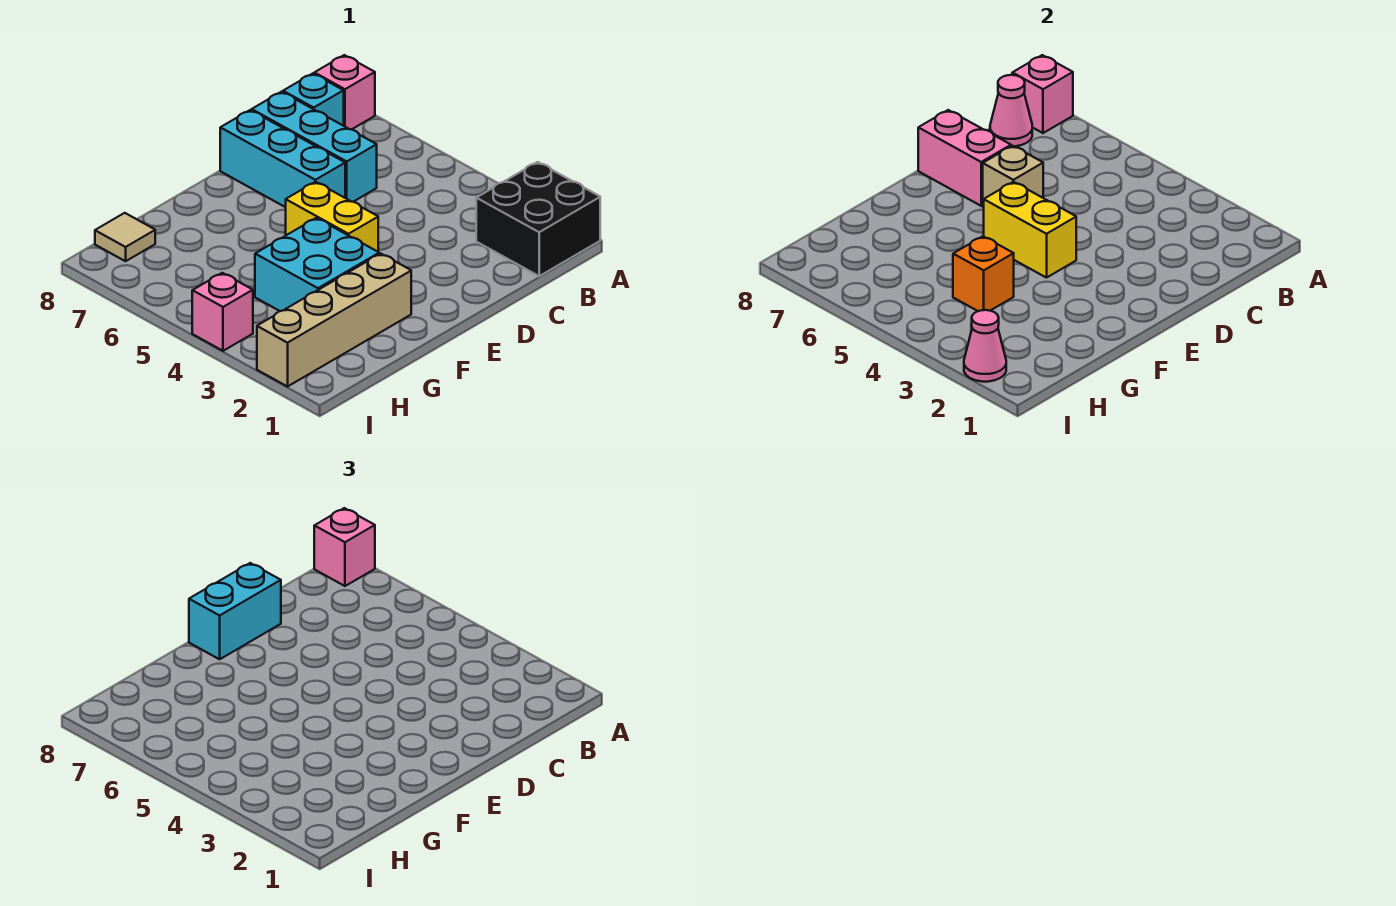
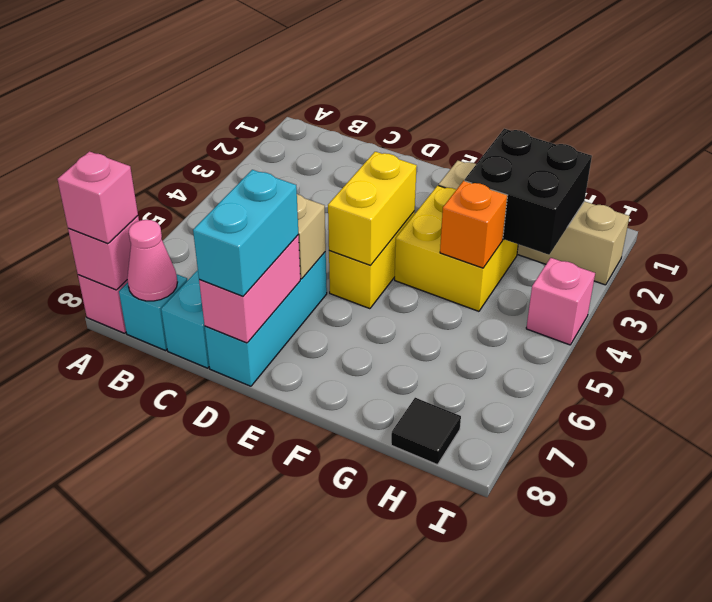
black brick A1:B2 level 1 -> black brick G2:H3 level 2
cyan brick D8:E8 level 3 -> cyan brick D7:D8 level 3
cyan brick F3:G4 level 1 -> yellow brick F3:G4 level 1
tan tile H8 level 1 -> black tile H8 level 1
pink cone I2 level 2 -> none

